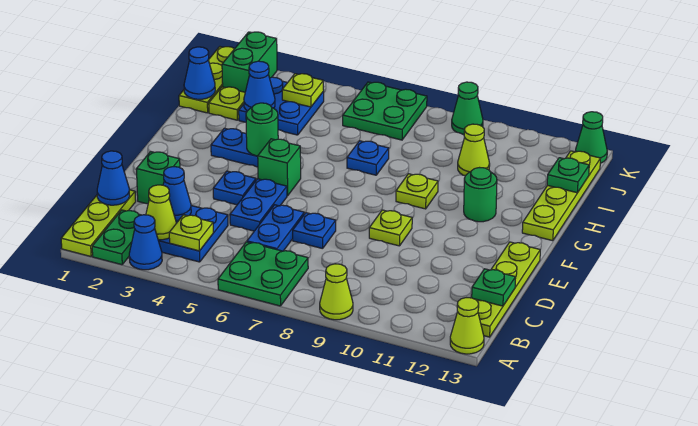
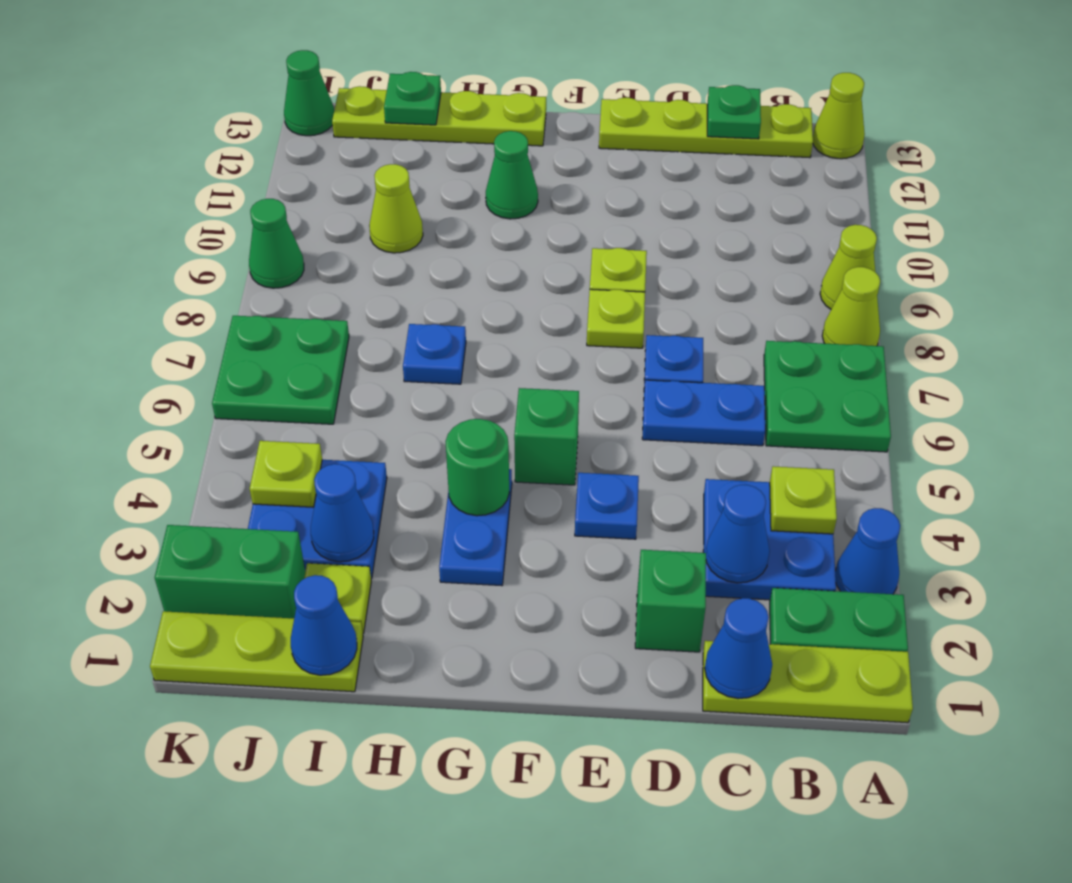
lime cone B3 level 2 -> lime cone A8 level 1
blue plate D5:E5 level 1 -> none
lime plate G9 level 1 -> lime plate E8 level 1
green round brick G11 level 1 -> green cone G11 level 1

